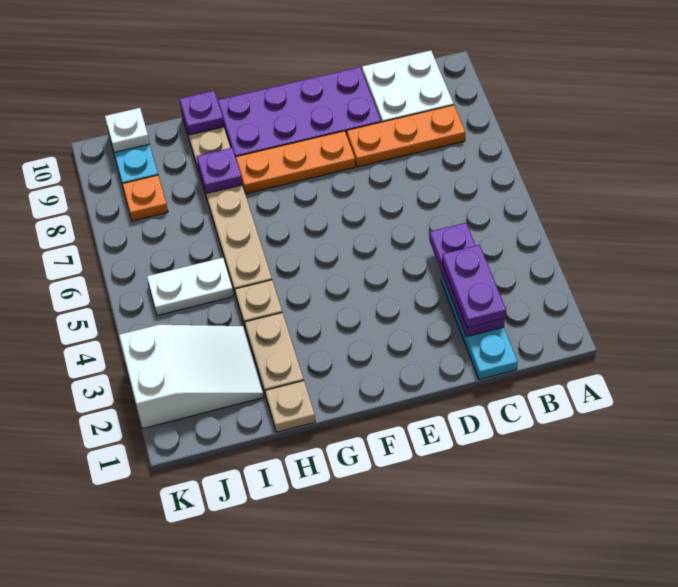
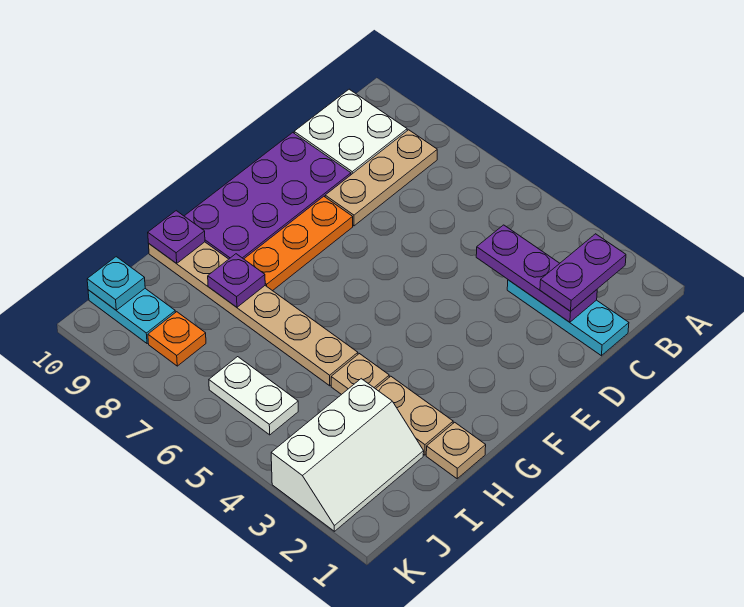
orange plate B8:D8 level 1 -> tan plate B8:D8 level 1
purple plate C2:C3 level 3 -> purple plate B2:C2 level 3
white slope I2:K3 level 1 top K -> white slope I2:K3 level 1 top 3
white plate I5:J5 level 1 -> white plate J5:J6 level 1
white plate J10 level 2 -> cyan plate J10 level 2

